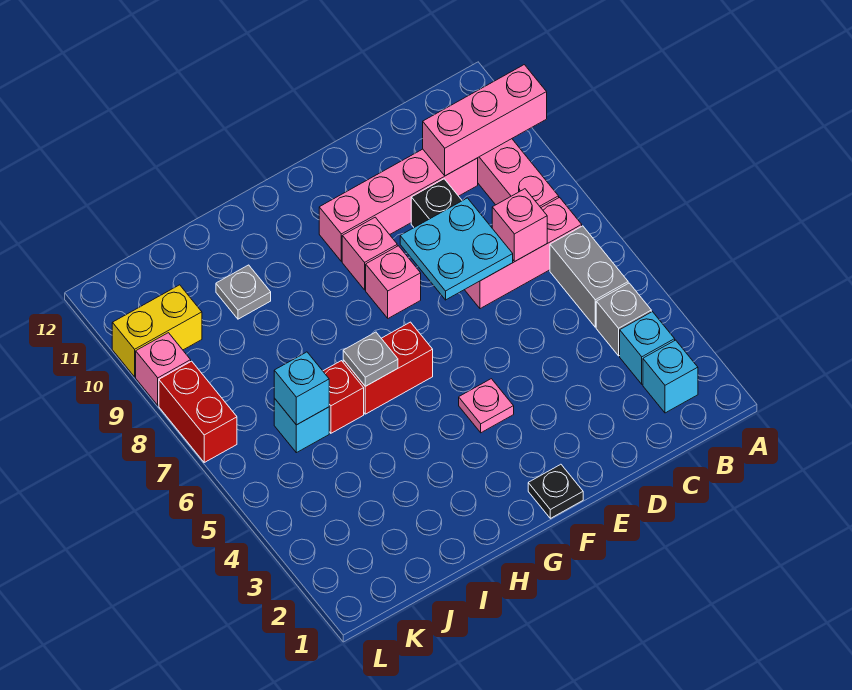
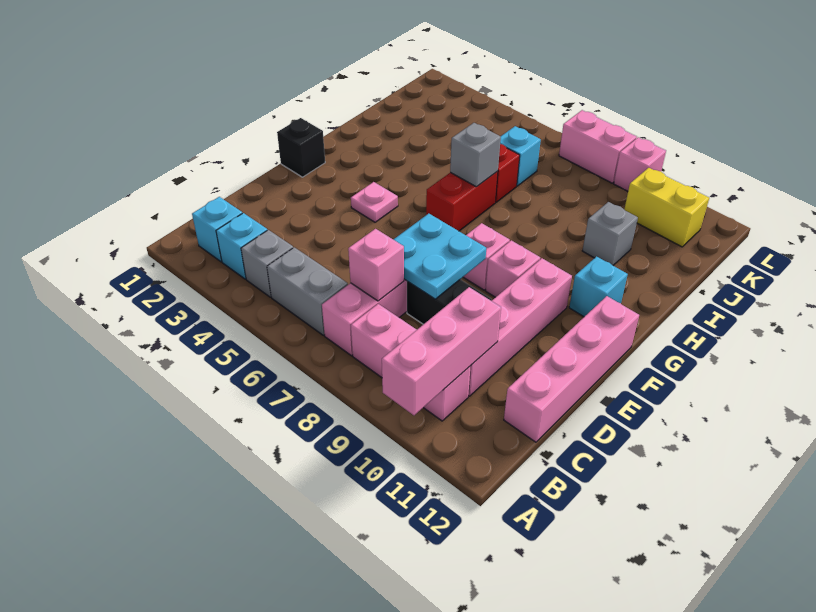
none -> pink brick C12:F12 level 1
black plate F1 level 1 -> black brick F1 level 1
grey plate H6 level 2 -> grey brick H6 level 2
grey plate I10 level 1 -> grey brick I10 level 1
cyan brick J6 level 2 -> cyan brick G11 level 1
yellow brick K10:L10 level 1 -> yellow brick K10:K11 level 1
red brick L7:L8 level 1 -> pink brick L7:L8 level 1

